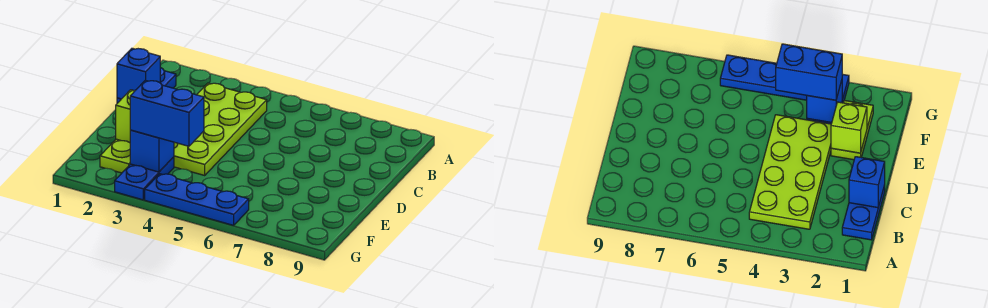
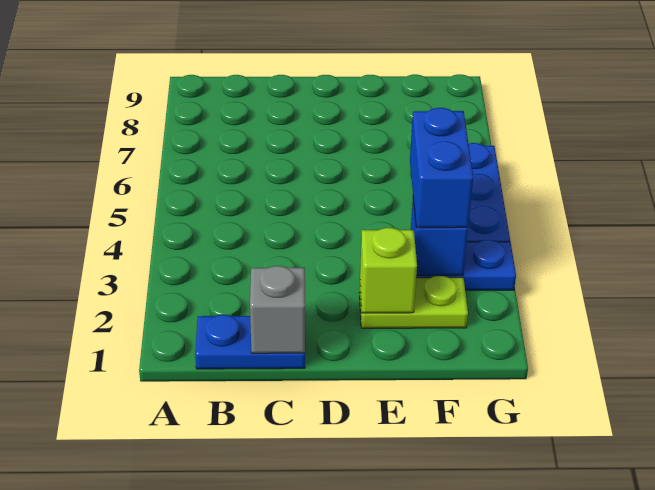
lime plate B3:E4 level 1 -> none
blue brick C1 level 2 -> grey brick C1 level 2

